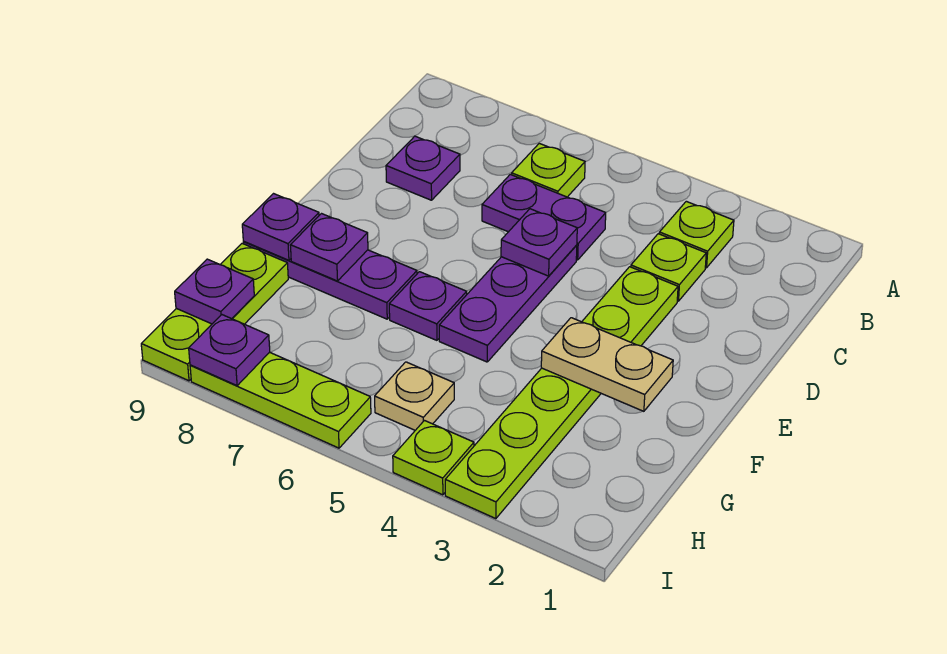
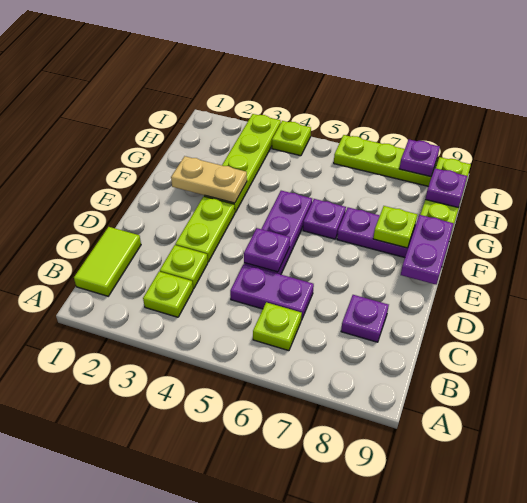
none -> lime tile B1:C1 level 1
purple plate F8 level 2 -> lime plate F8 level 2
purple plate F9 level 2 -> purple plate E9:F9 level 2
tan plate H5 level 1 -> none

